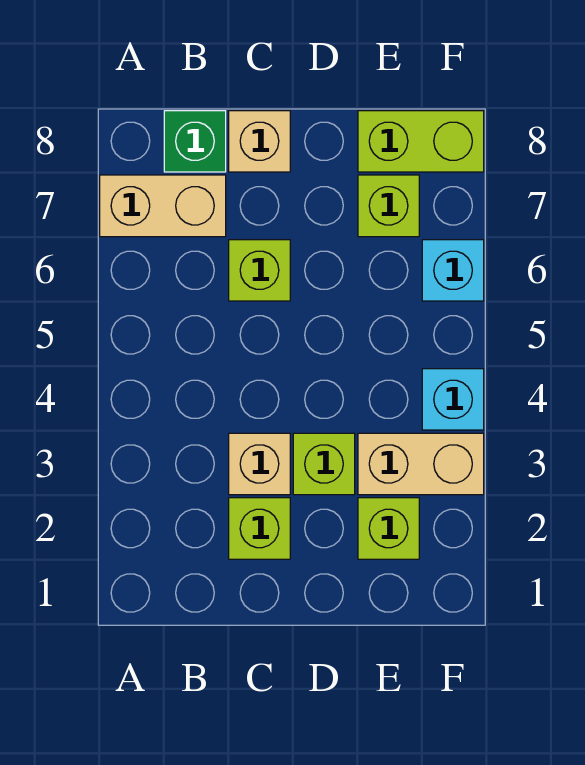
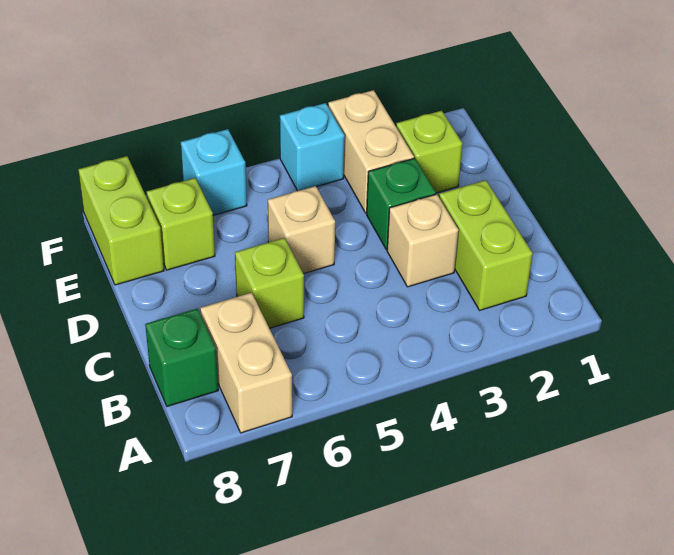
lime brick C2 level 1 -> lime brick B2:C2 level 1
tan brick C8 level 1 -> tan brick D5 level 1
lime brick D3 level 1 -> green brick D3 level 1

